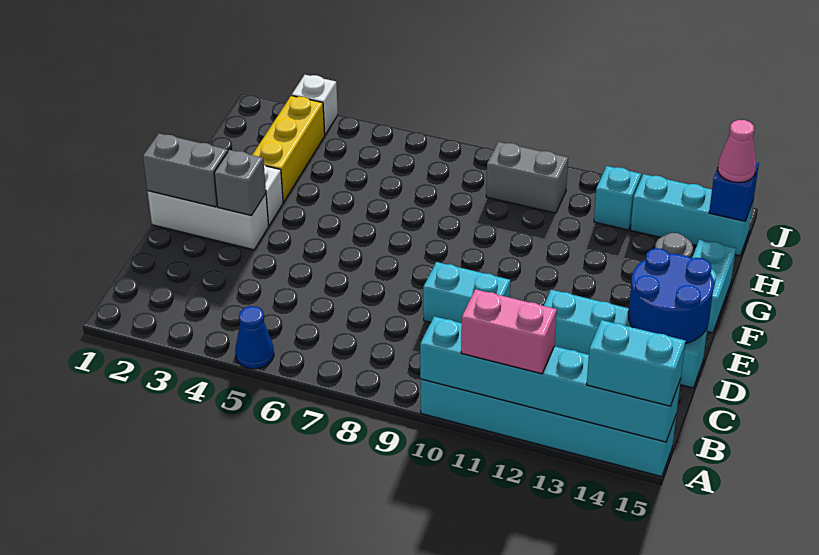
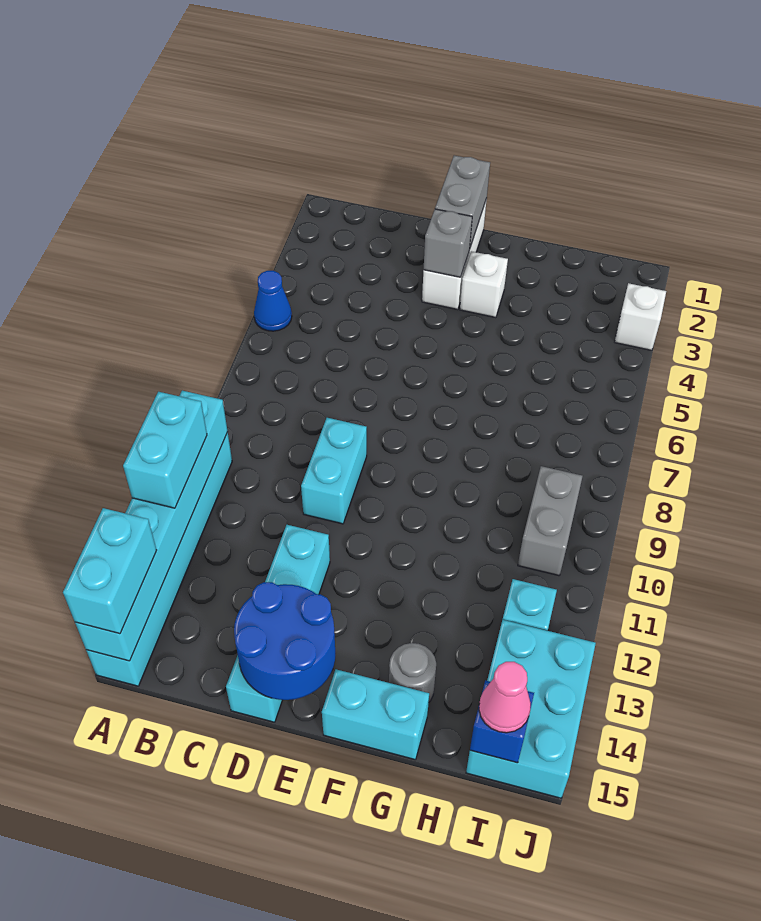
pink brick A11:A12 level 3 -> cyan brick A11:A12 level 3
yellow brick G3:I3 level 1 -> none
cyan brick I13:I15 level 1 -> cyan brick I13:J15 level 1

